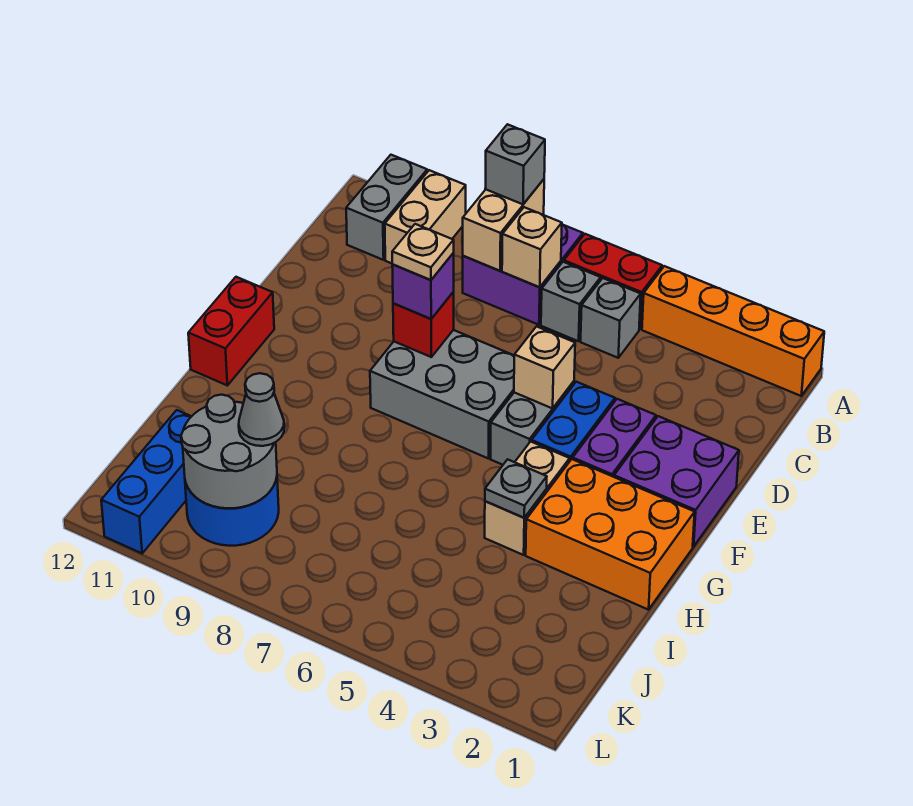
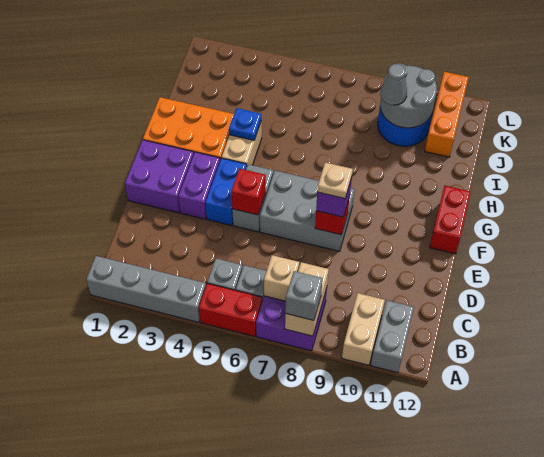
orange brick A1:A4 level 1 -> grey brick A1:A4 level 1
tan brick E5 level 2 -> red brick E5 level 2
grey plate H4 level 2 -> blue plate H4 level 2
blue brick J11:L11 level 1 -> orange brick J11:L11 level 1

